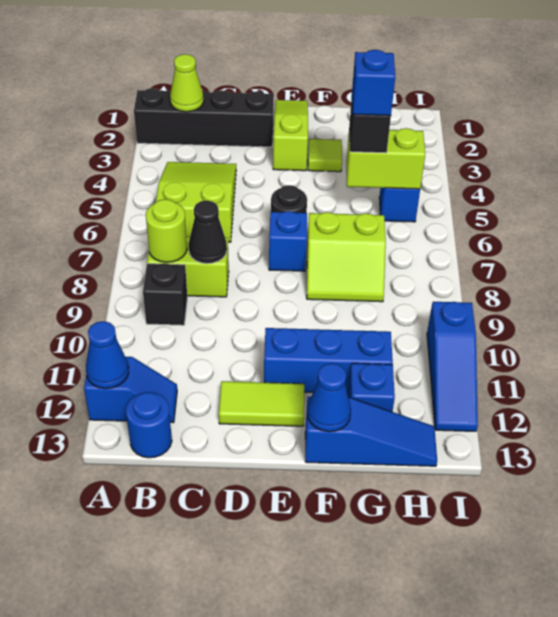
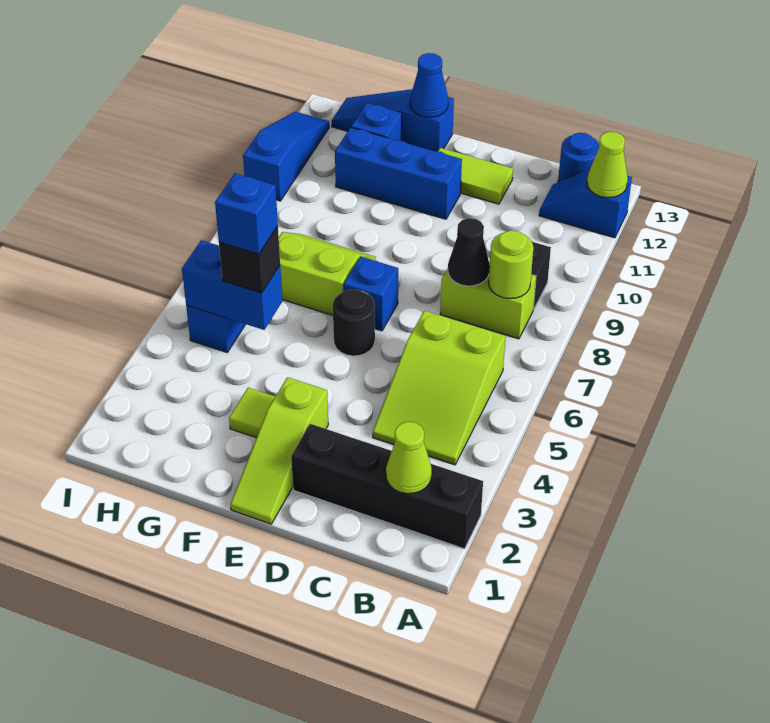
blue cone A12 level 2 -> lime cone A12 level 2
lime brick G5:H5 level 2 -> blue brick G5:H5 level 2

